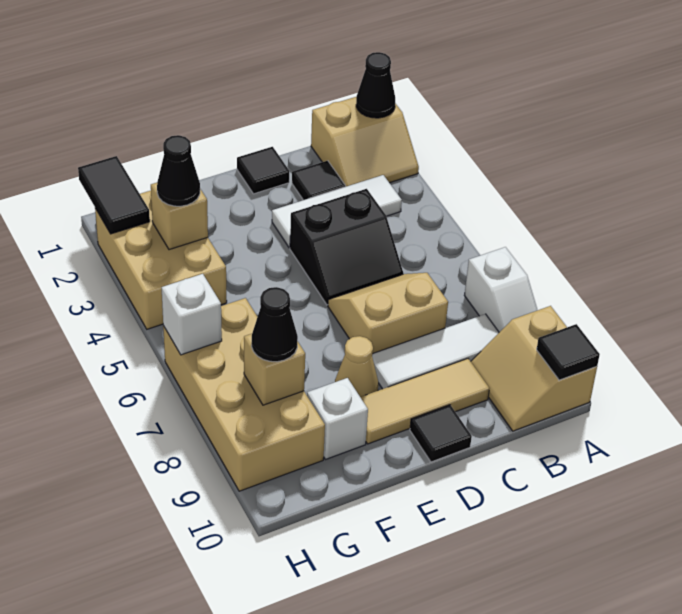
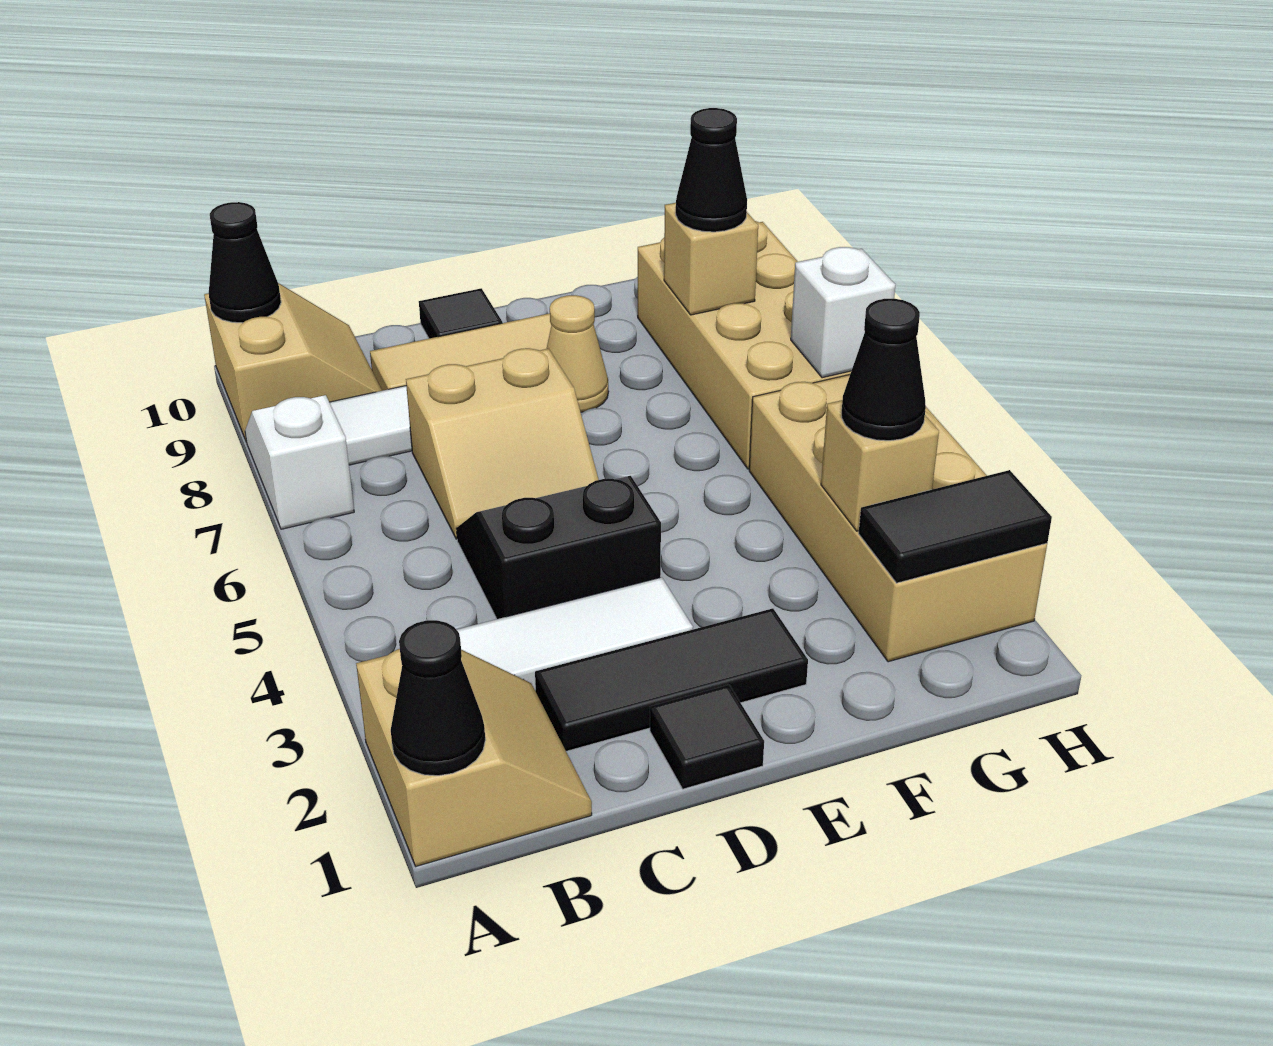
tan slope A1:B2 level 1 top 1 -> tan slope A1:B2 level 1 top A
black tile A10 level 2 -> black cone A10 level 2
black tile C2 level 1 -> black tile C2:E2 level 1
white brick F9 level 1 -> none
tan brick G2:H4 level 1 -> tan brick G2:H5 level 1
black tile H1:H2 level 2 -> black tile G2:H2 level 2

